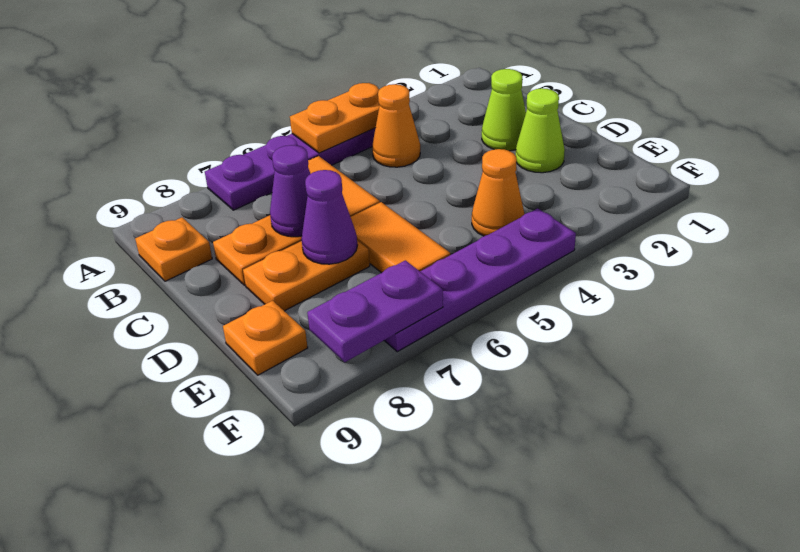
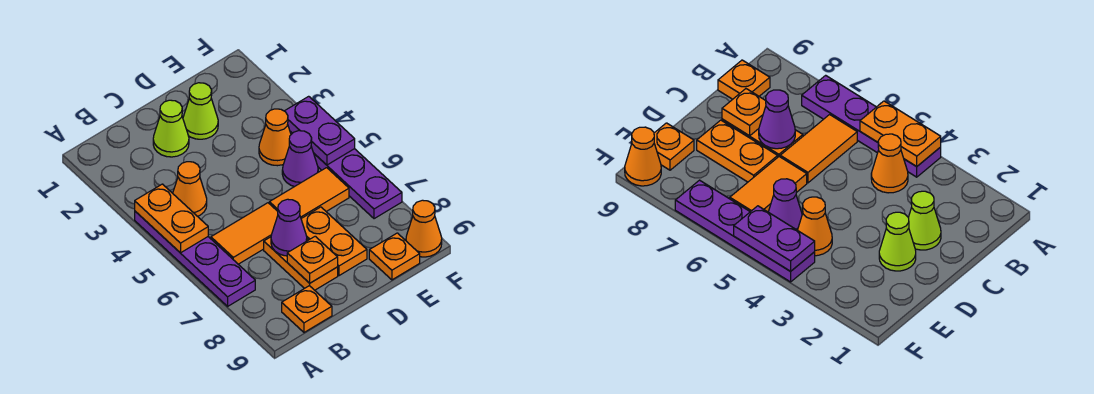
none -> orange plate C8 level 2
purple cone D7 level 2 -> purple cone E5 level 1
purple plate F7:F8 level 2 -> purple plate F4:F5 level 2
none -> orange cone F9 level 1

